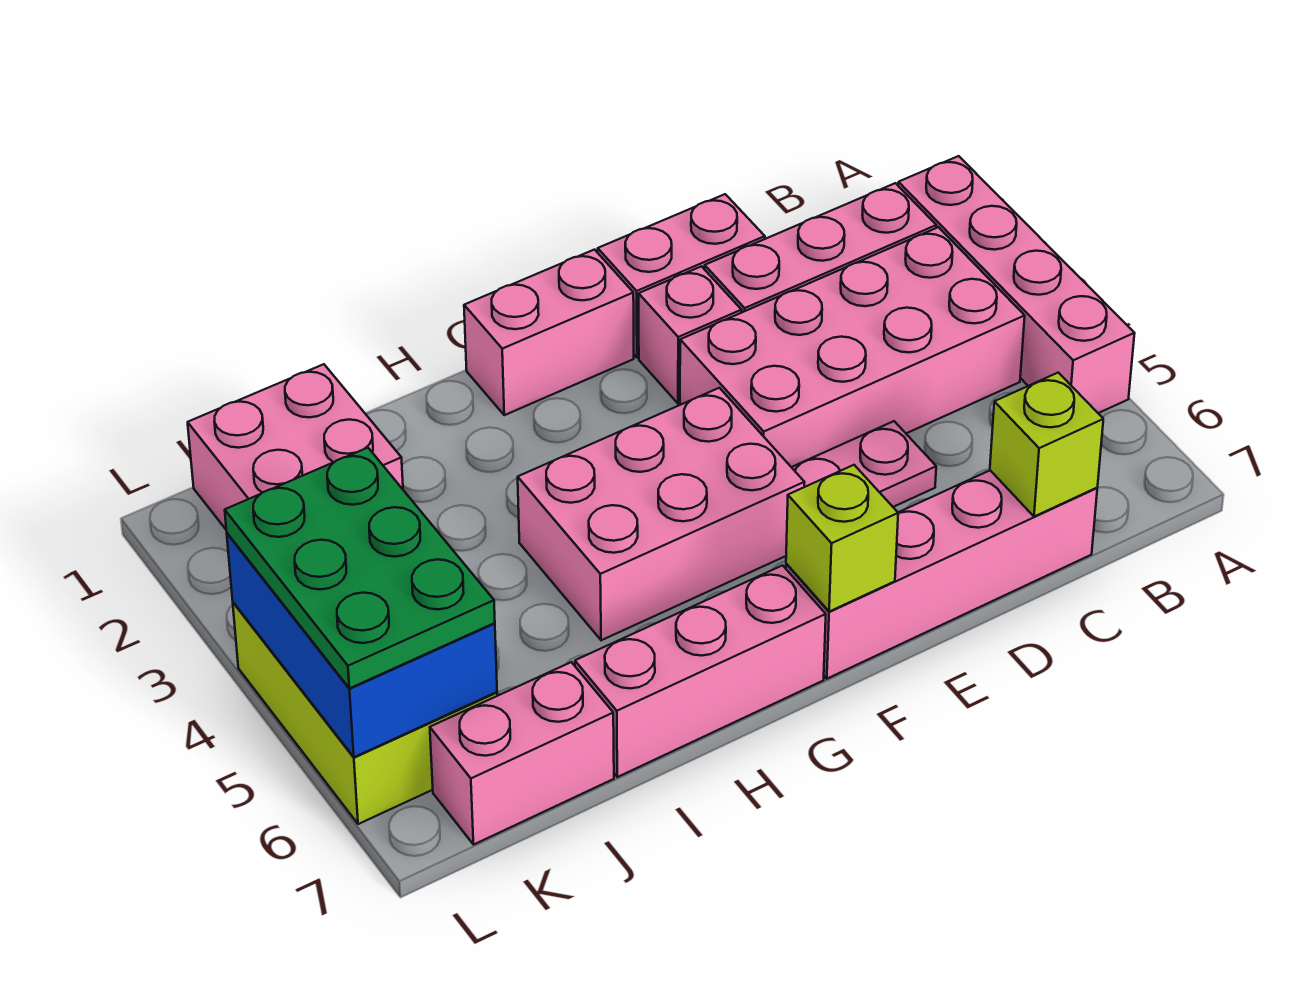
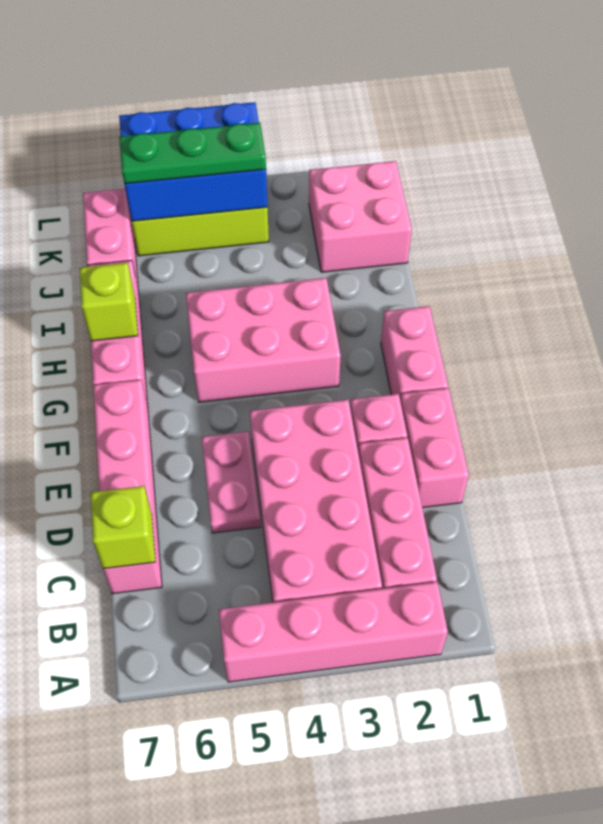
pink brick F4:H5 level 1 -> pink brick G3:H5 level 1
lime brick F7 level 2 -> lime brick H7 level 2
green plate K4:L6 level 3 -> green plate K4:K6 level 3

